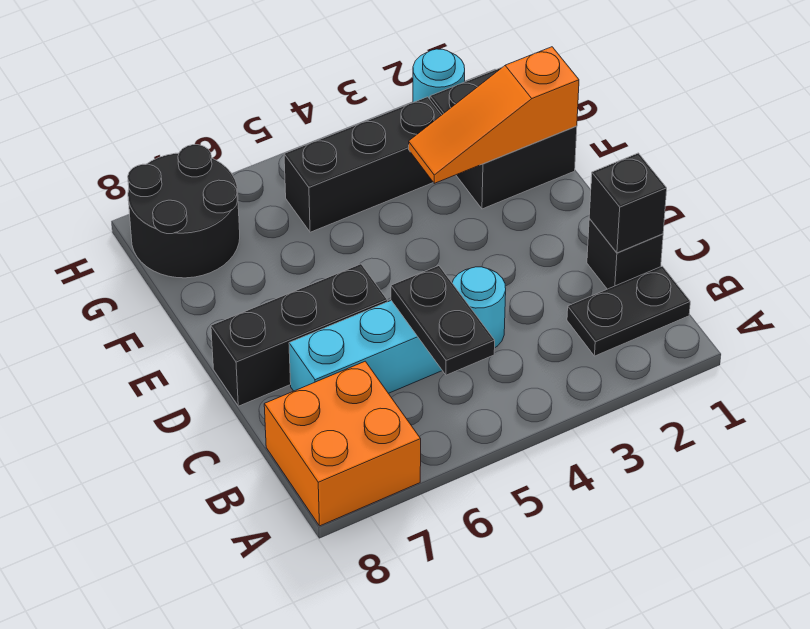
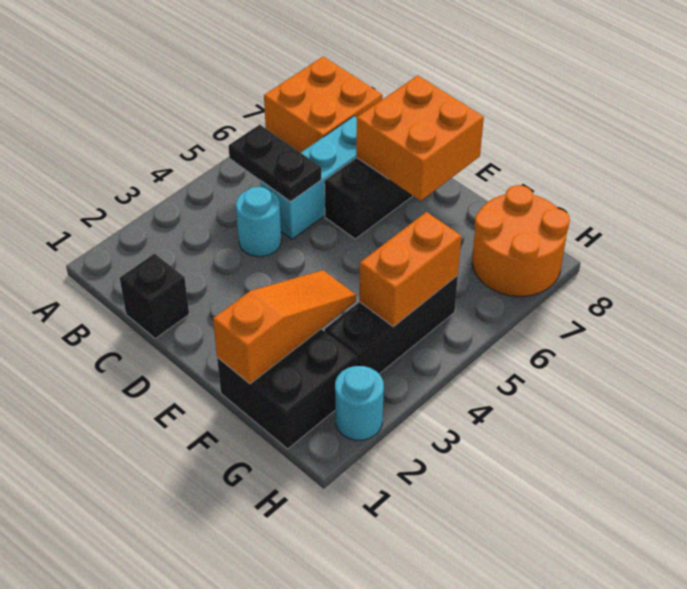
black plate B1:B2 level 1 -> none
black brick C1 level 2 -> none
none -> orange brick D7:E8 level 2
none -> orange brick G4:G5 level 2
black round brick G7:H8 level 1 -> orange round brick G7:H8 level 1

